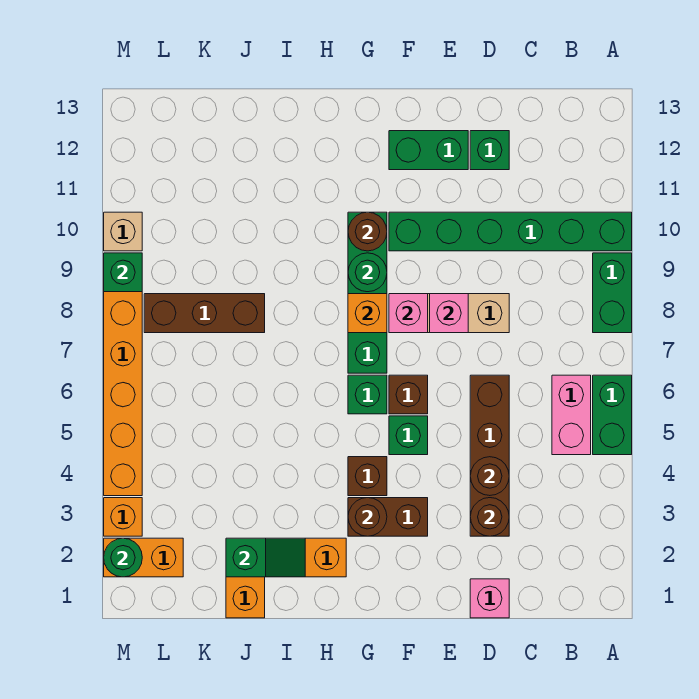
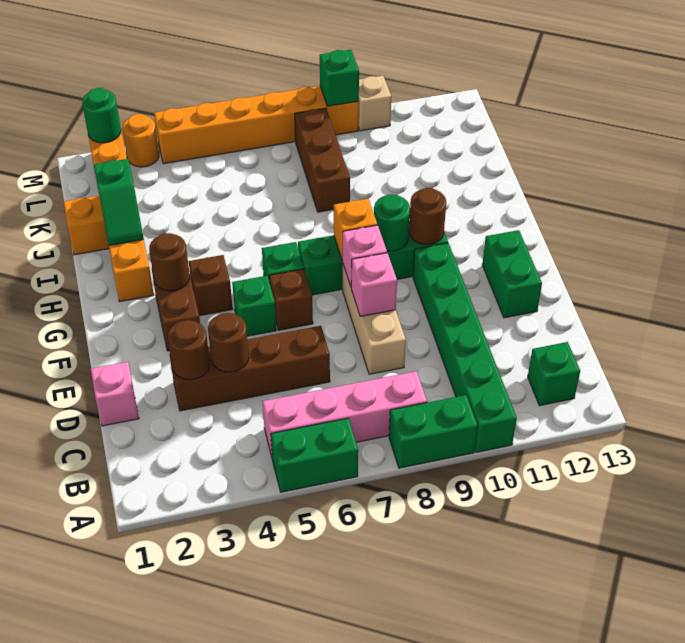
pink brick B5:B6 level 1 -> pink brick B5:B8 level 1
green brick D12 level 1 -> green brick B12 level 1
orange brick M3 level 1 -> orange round brick M3 level 1

